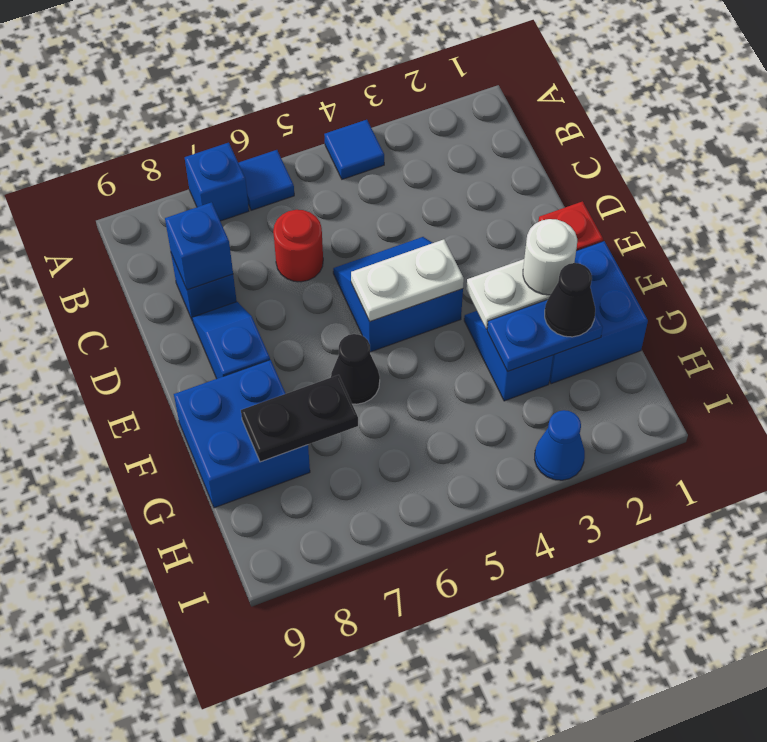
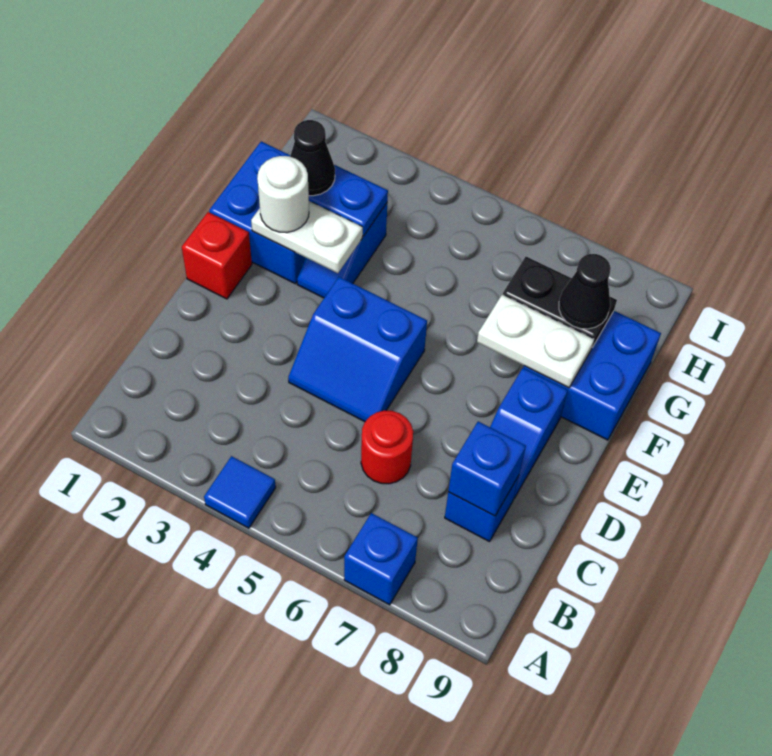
blue tile A6 level 1 -> none
white plate E4:E5 level 2 -> white plate F7:F8 level 2
black cone F6 level 1 -> black cone G8 level 3
blue cone I3 level 1 -> none

